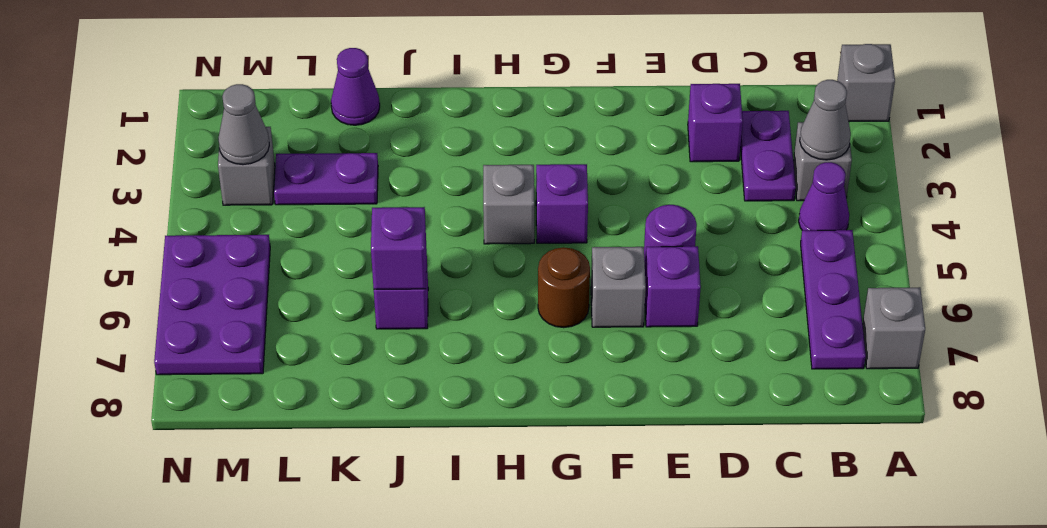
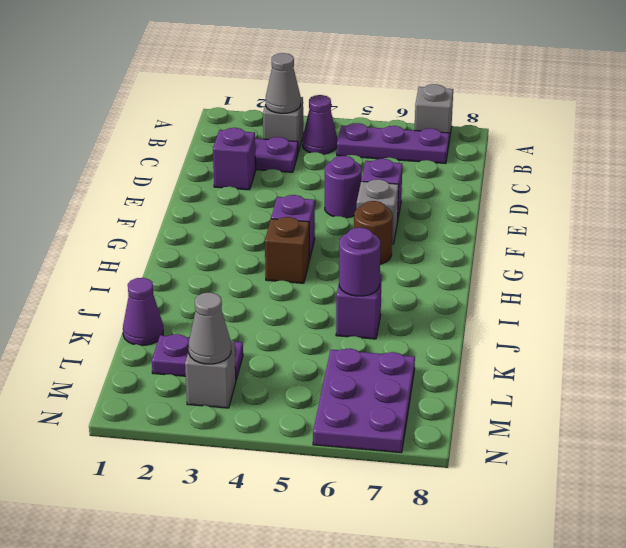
grey brick A1 level 1 -> none
grey brick H4 level 1 -> brown brick H4 level 1
purple brick J6 level 2 -> purple round brick J6 level 2
purple plate K3:L3 level 1 -> purple plate L2:L3 level 1
purple plate M5:N7 level 1 -> purple plate L6:N7 level 1

